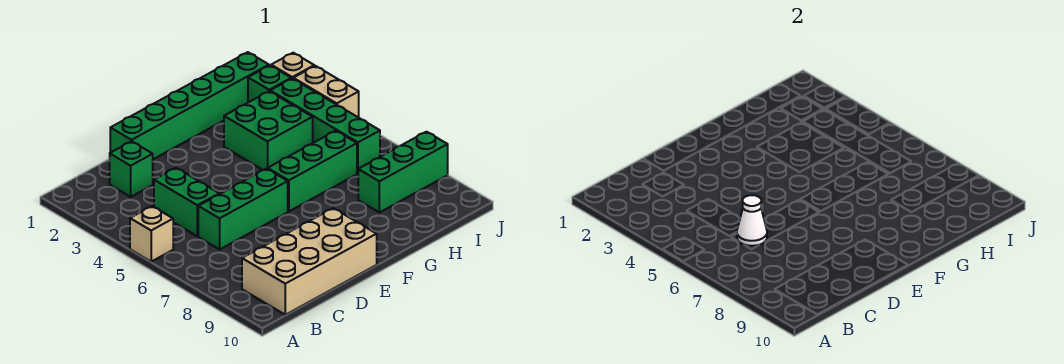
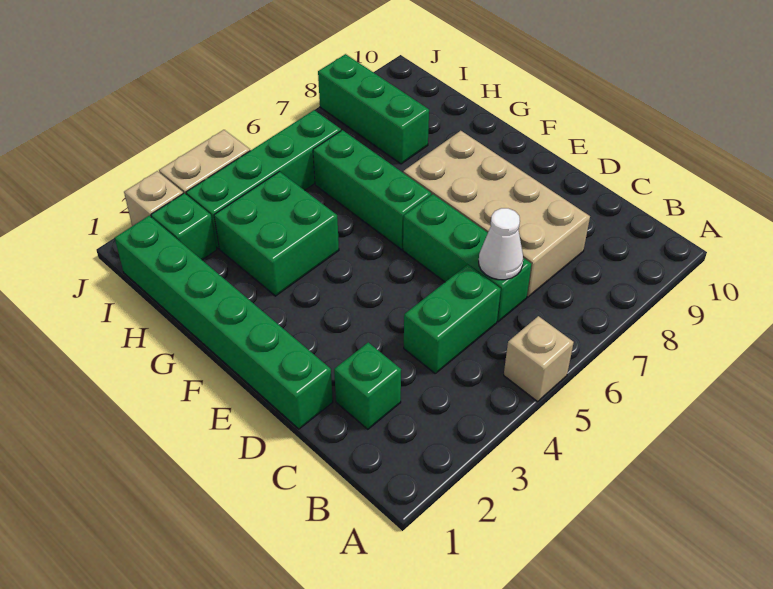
tan brick B9:E10 level 1 -> tan brick C7:F8 level 1

